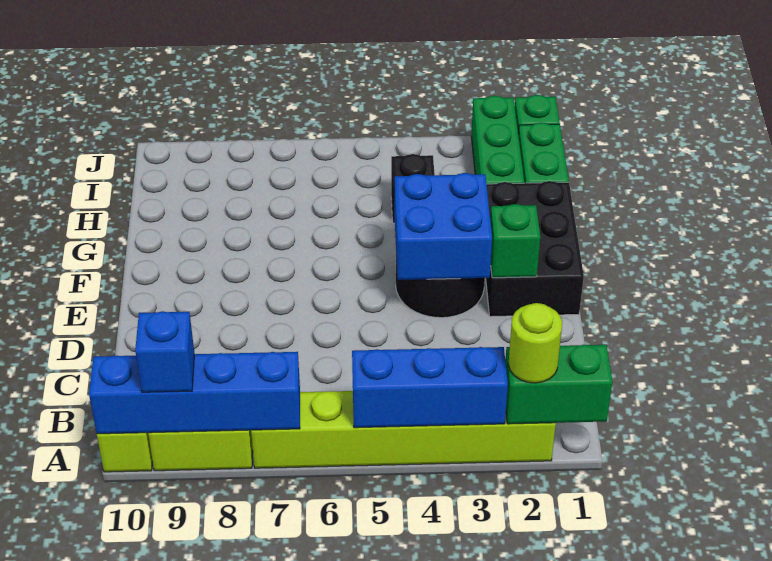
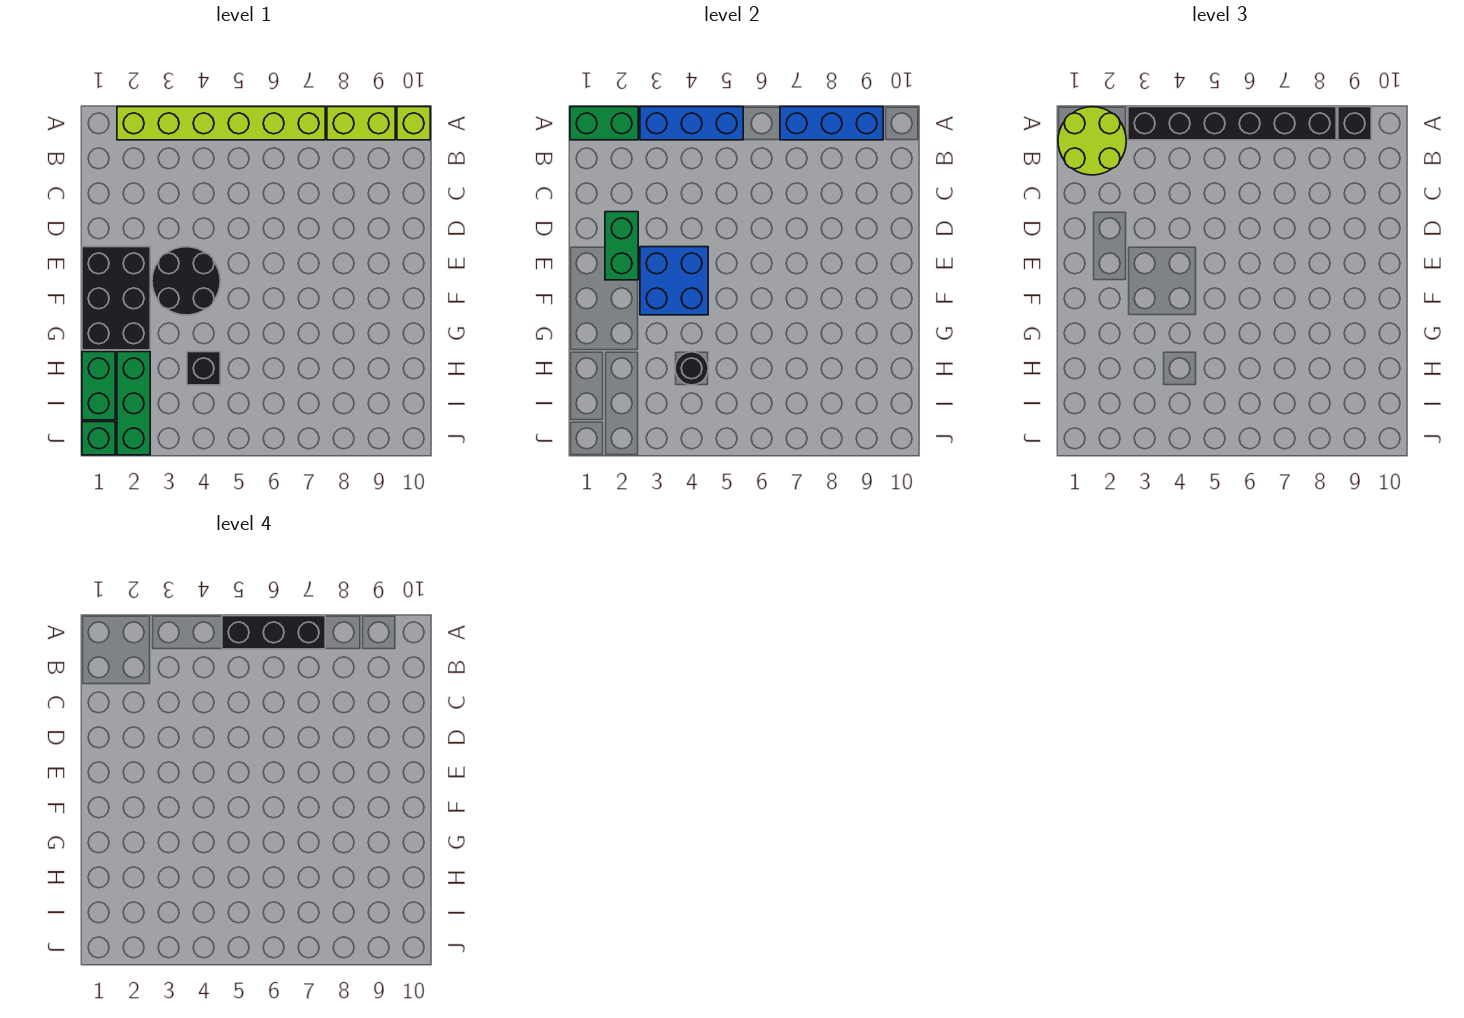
lime round brick A2 level 3 -> lime round brick A1:B2 level 3
none -> black brick A3:A8 level 3
none -> black brick A5:A7 level 4
blue brick A7:A10 level 2 -> blue brick A7:A9 level 2
blue brick A9 level 3 -> black brick A9 level 3
green brick E2 level 2 -> green brick D2:E2 level 2
none -> black round brick H4 level 2

